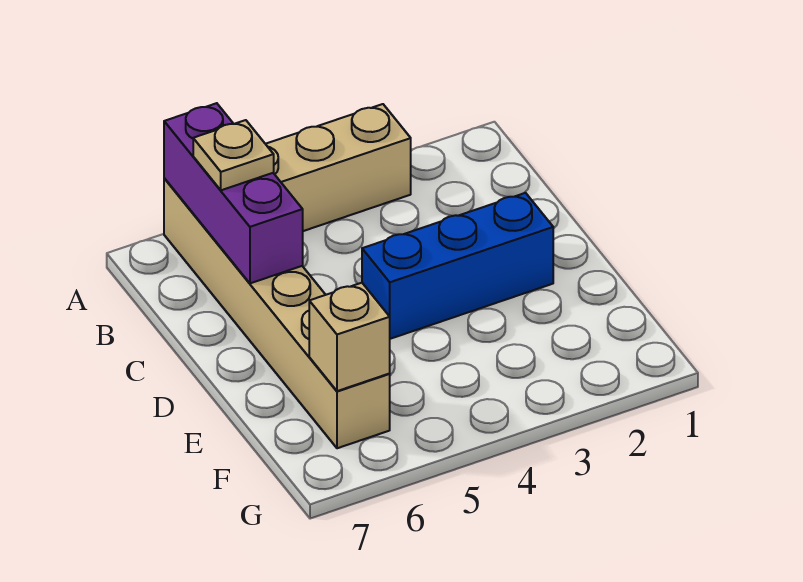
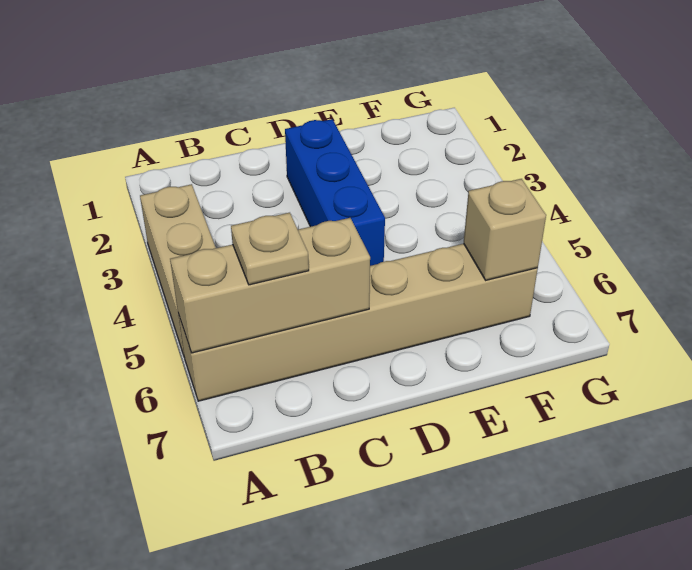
purple brick A6:C6 level 2 -> tan brick A6:C6 level 2

